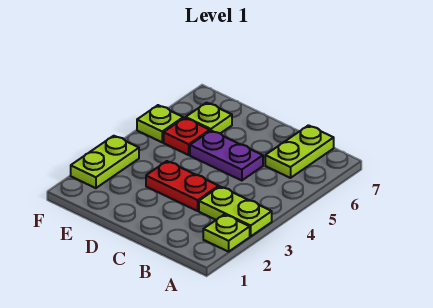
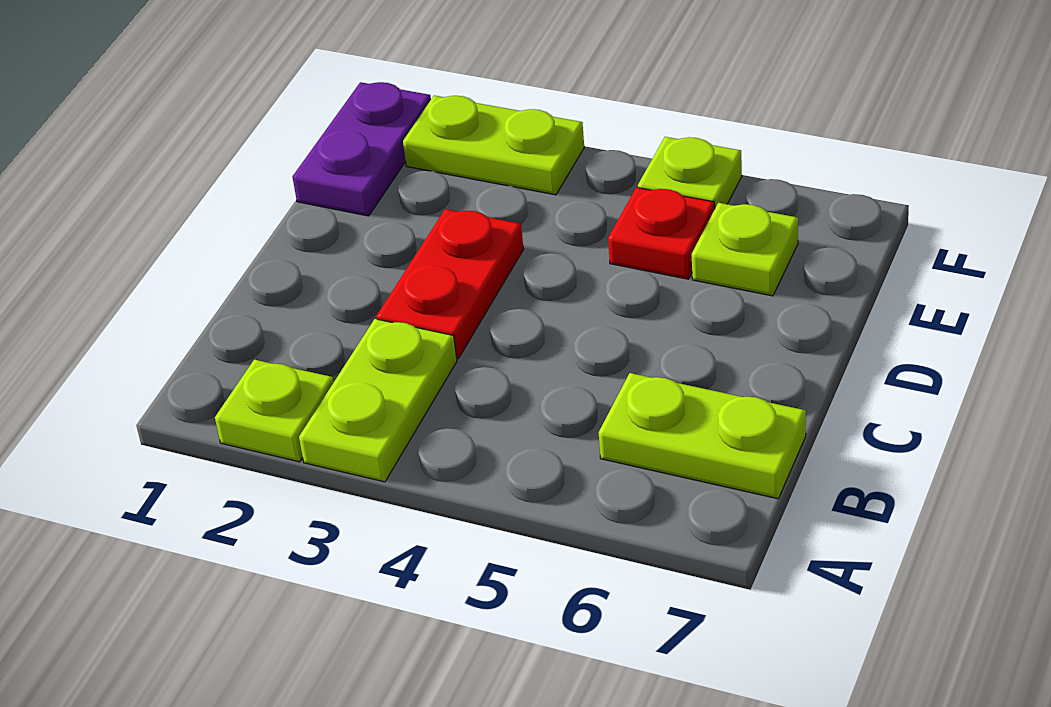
purple plate C5:D5 level 1 -> purple plate E1:F1 level 1

